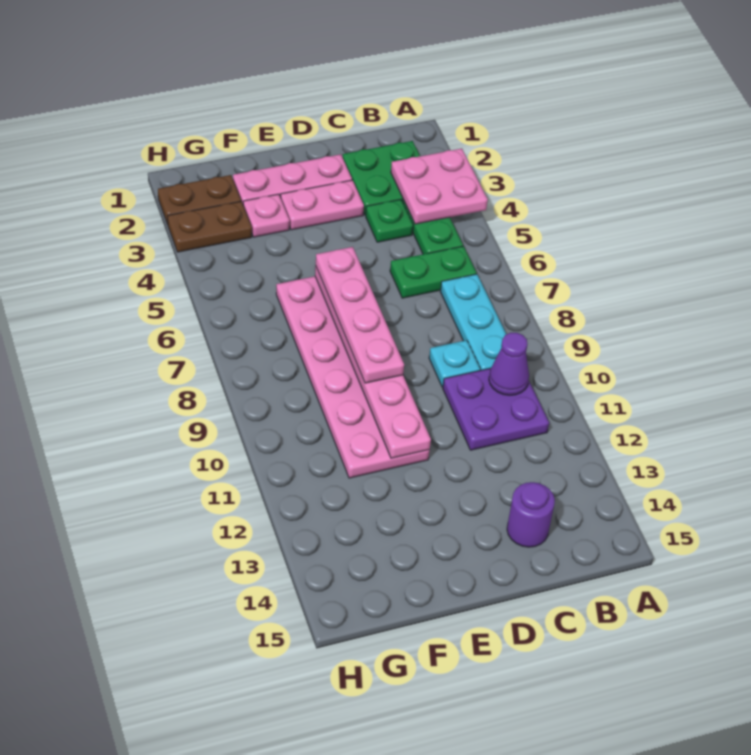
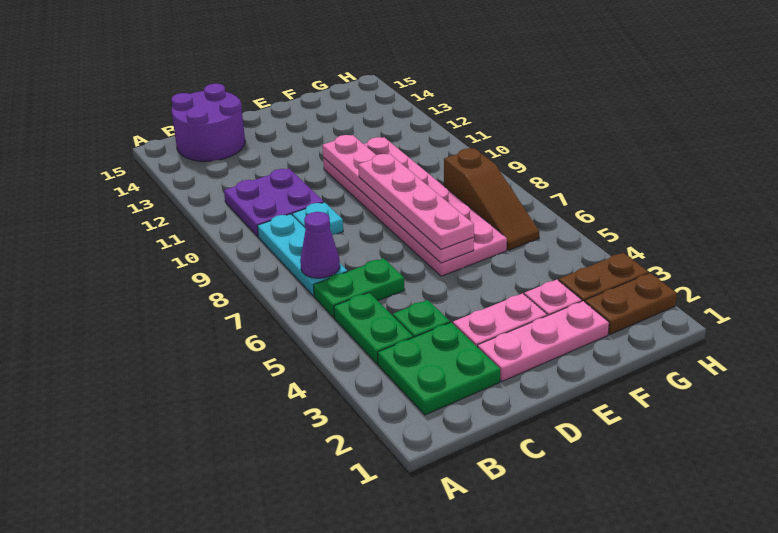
pink plate A3:B4 level 2 -> none
purple cone B10 level 2 -> purple cone B7 level 2
purple round brick C14 level 1 -> purple round brick B14:C15 level 1
none -> brown slope G6:G8 level 1 top 8

